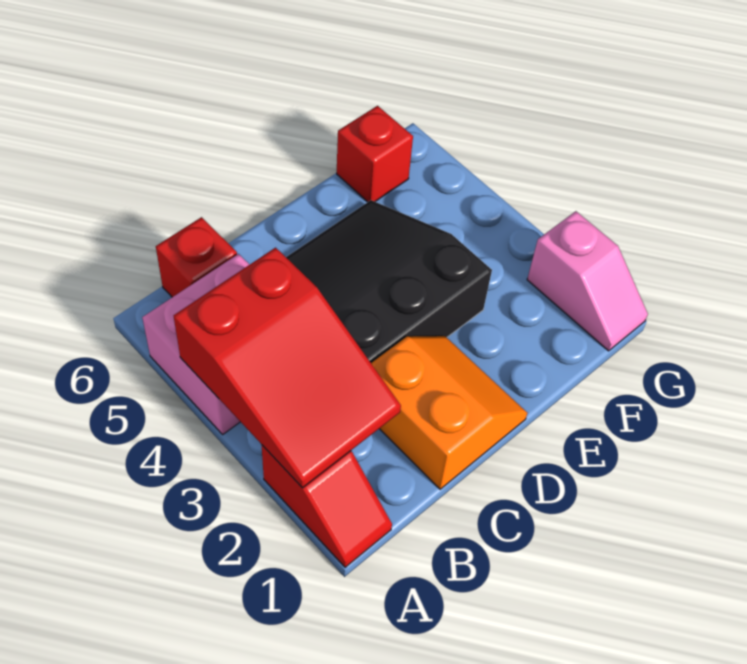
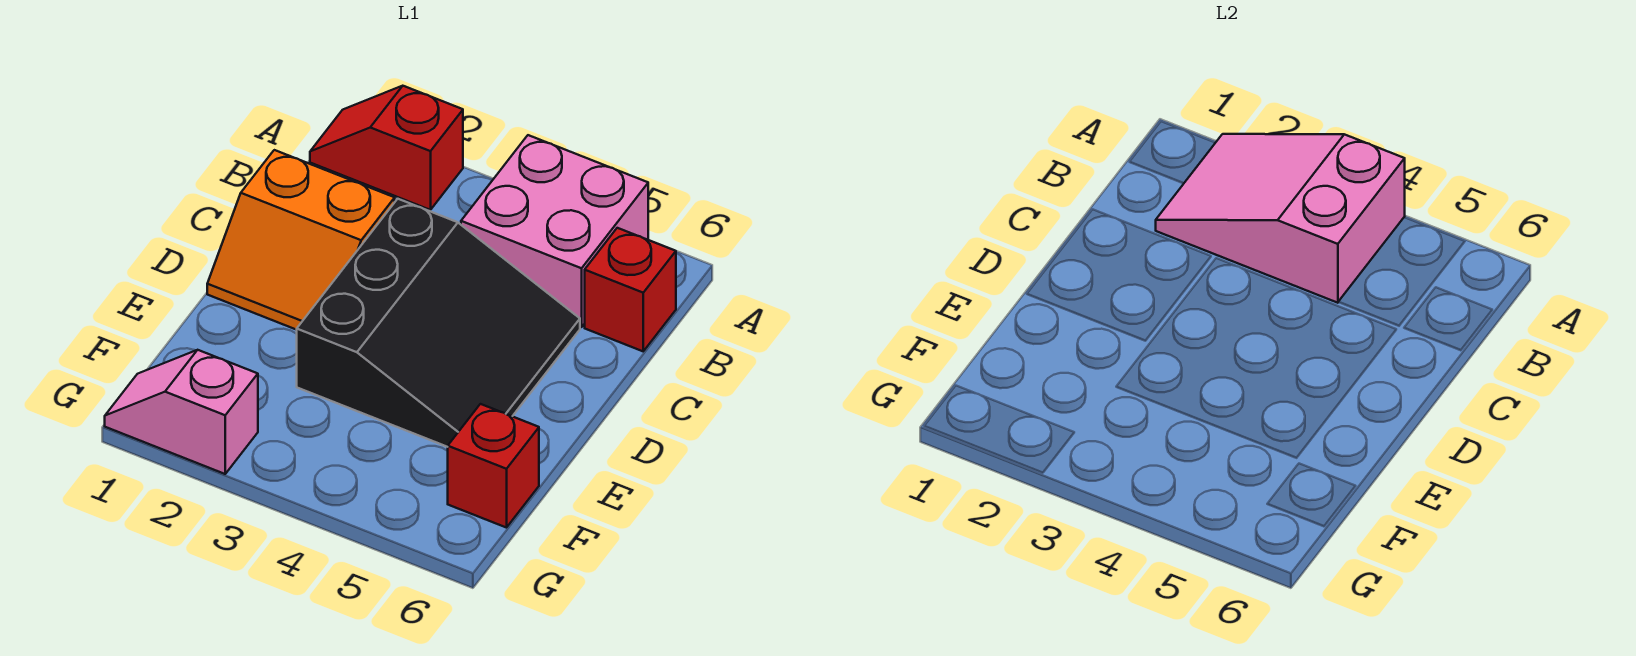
red slope A2:B4 level 2 top 4 -> pink slope A2:B4 level 2 top 4

